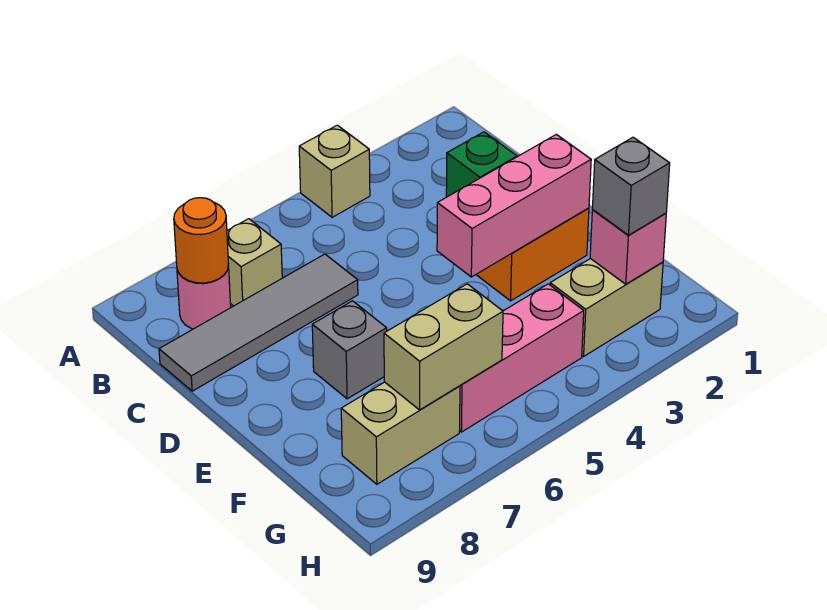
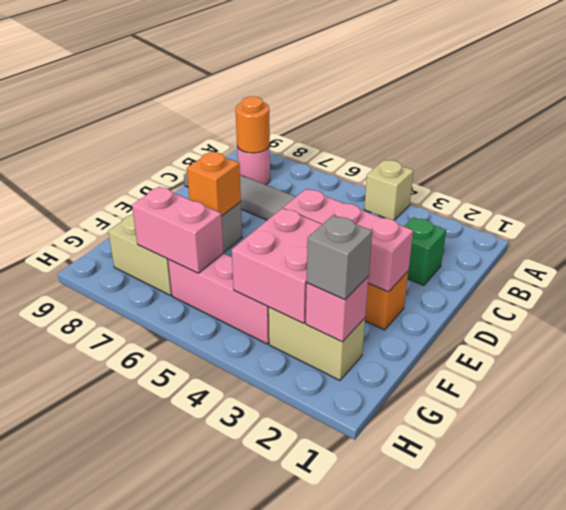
tan brick B7 level 1 -> none
none -> orange brick E7 level 2
none -> pink brick F3:G4 level 2
tan brick G6:G7 level 2 -> pink brick G6:G7 level 2

